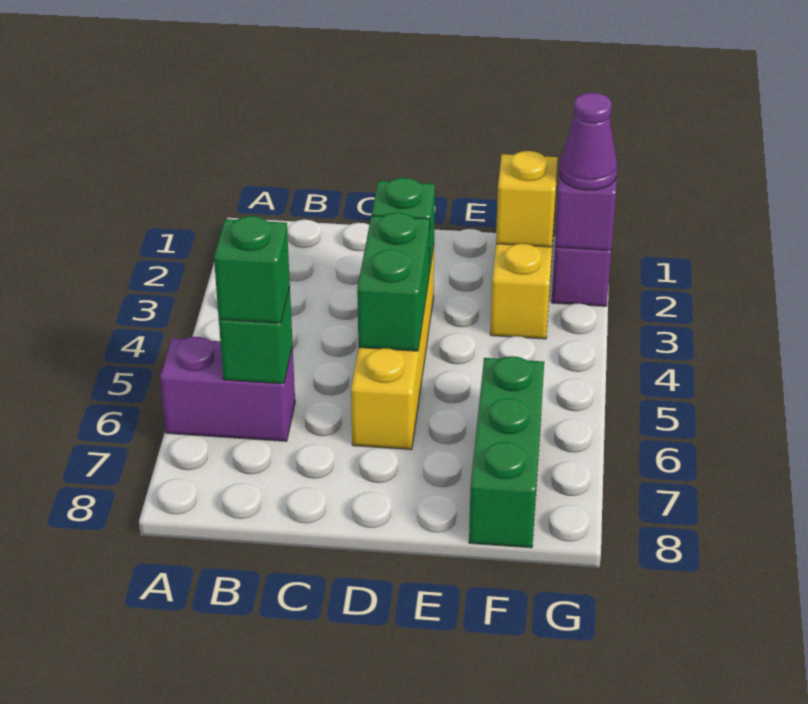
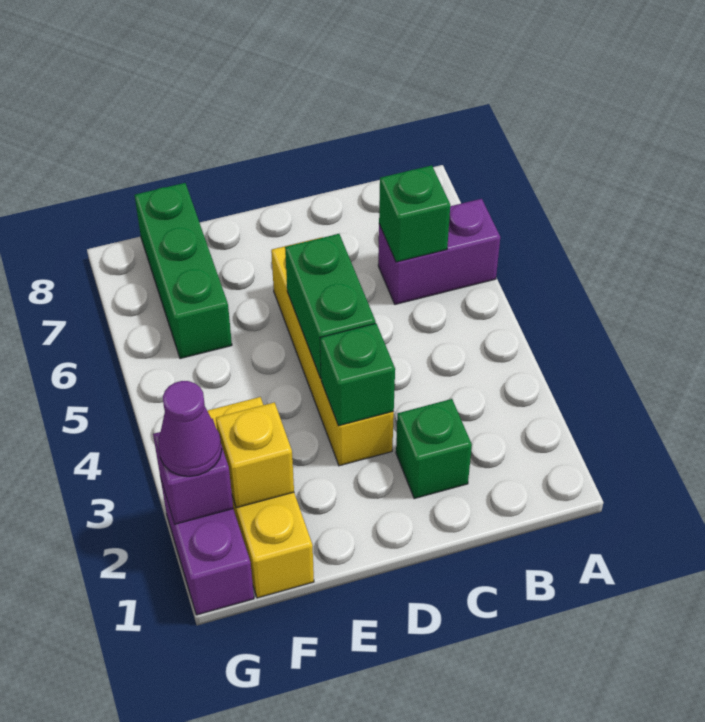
green brick B6 level 3 -> green brick C2 level 1

